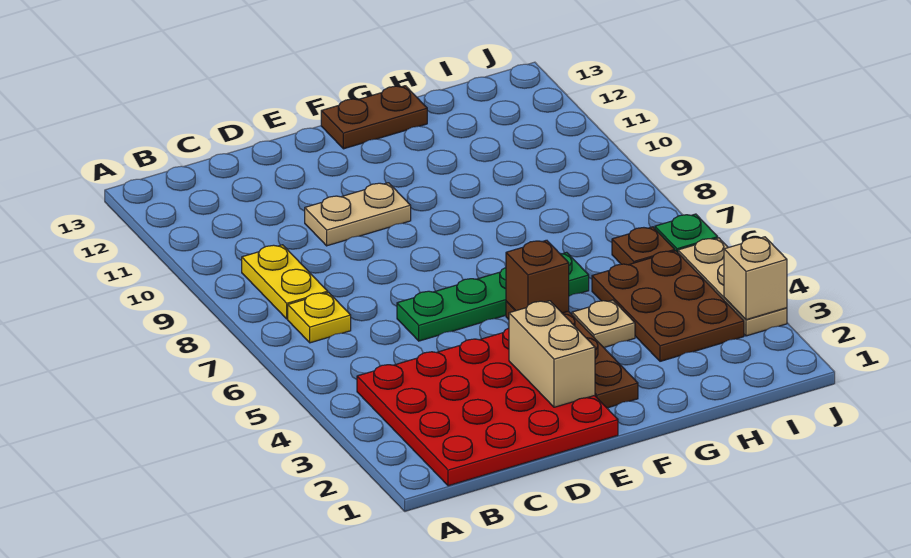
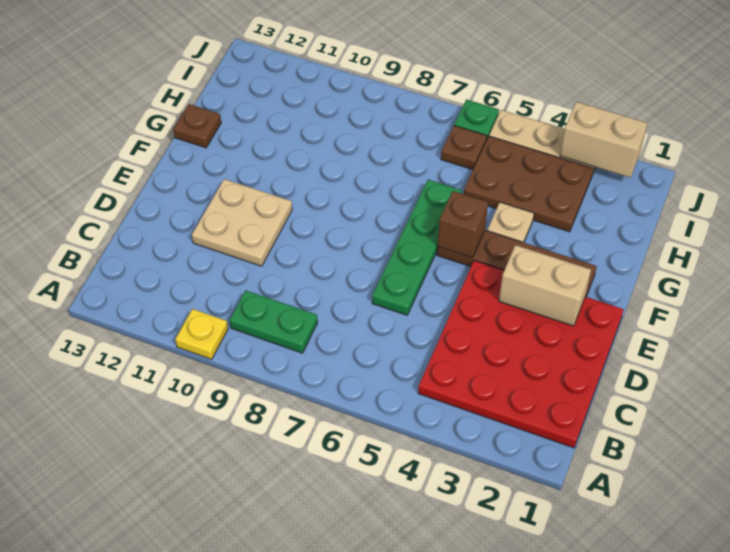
yellow plate B7 level 1 -> yellow plate A10 level 1
yellow plate B8:B9 level 1 -> green plate B8:B9 level 1
tan plate D10:E10 level 1 -> tan plate D10:E11 level 1
brown plate F13:G13 level 1 -> brown plate G13 level 1
tan brick J3 level 2 -> tan brick J2:J3 level 2

